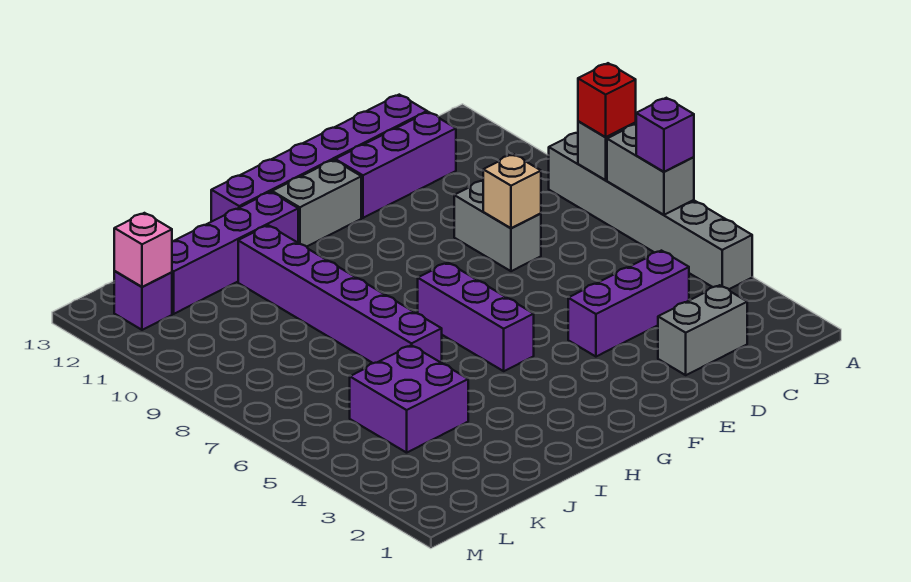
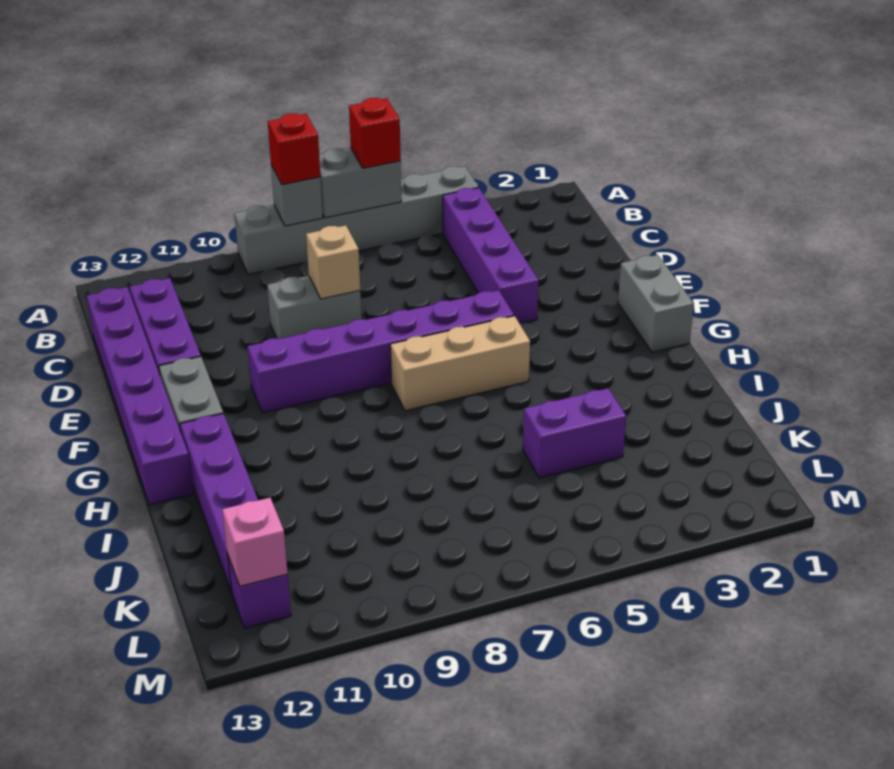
purple brick A6 level 3 -> red brick A6 level 3
grey brick C2:D2 level 1 -> grey brick F1:G1 level 1
purple brick C4:E4 level 1 -> purple brick B4:E4 level 1
purple brick G5:G7 level 1 -> tan brick G5:G7 level 1
purple brick I6:I11 level 1 -> purple brick F5:F10 level 1
purple brick J4:K5 level 1 -> purple brick J4:J5 level 1

